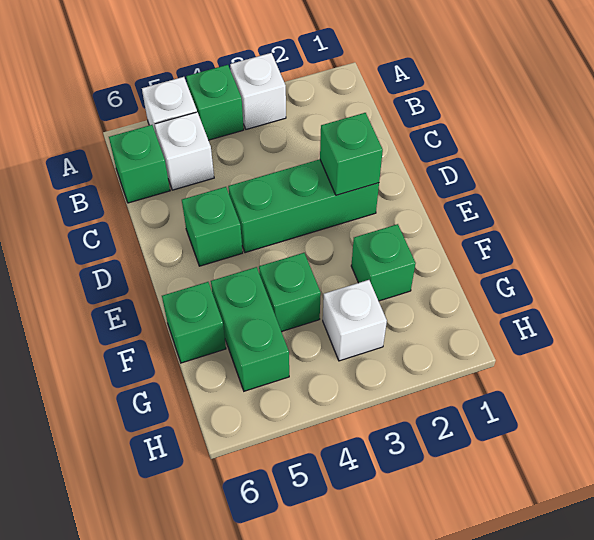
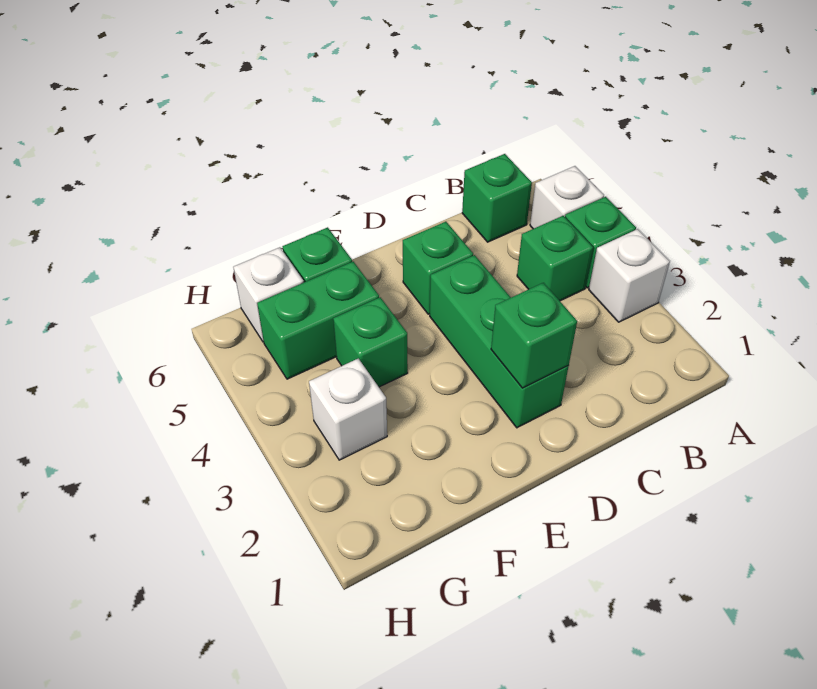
white brick B5 level 1 -> white brick G6 level 1
green brick F2 level 1 -> green brick B4 level 1

